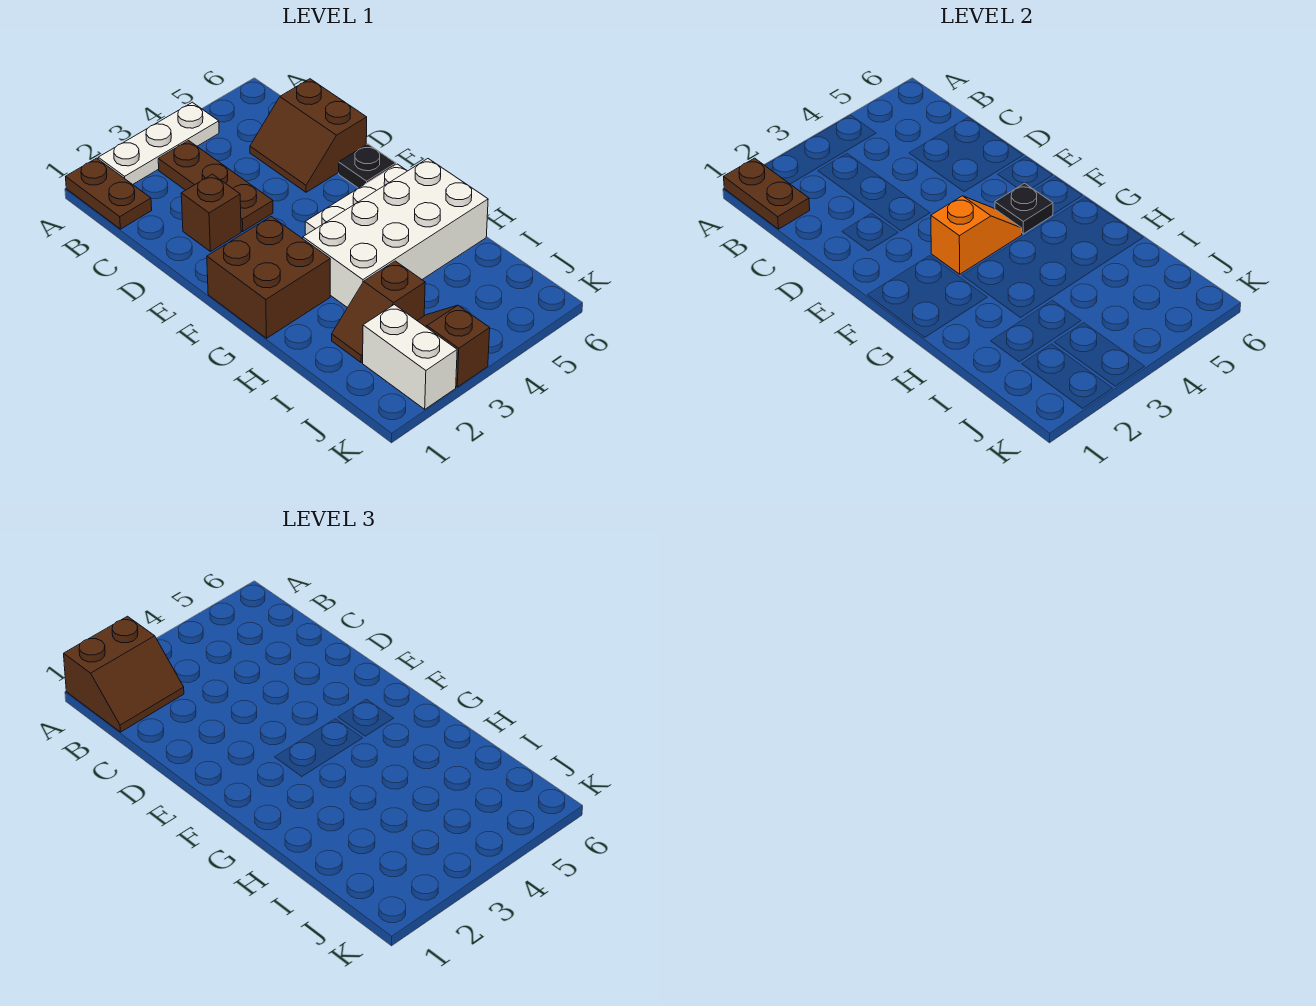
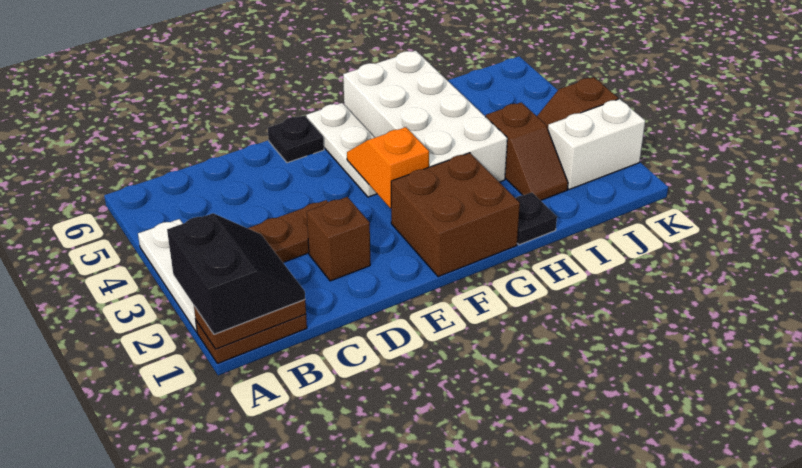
brown slope A1:B2 level 3 top A -> black slope A1:B2 level 3 top A
brown slope C5:D6 level 1 top 6 -> none
black plate F5 level 2 -> black plate H1 level 1

